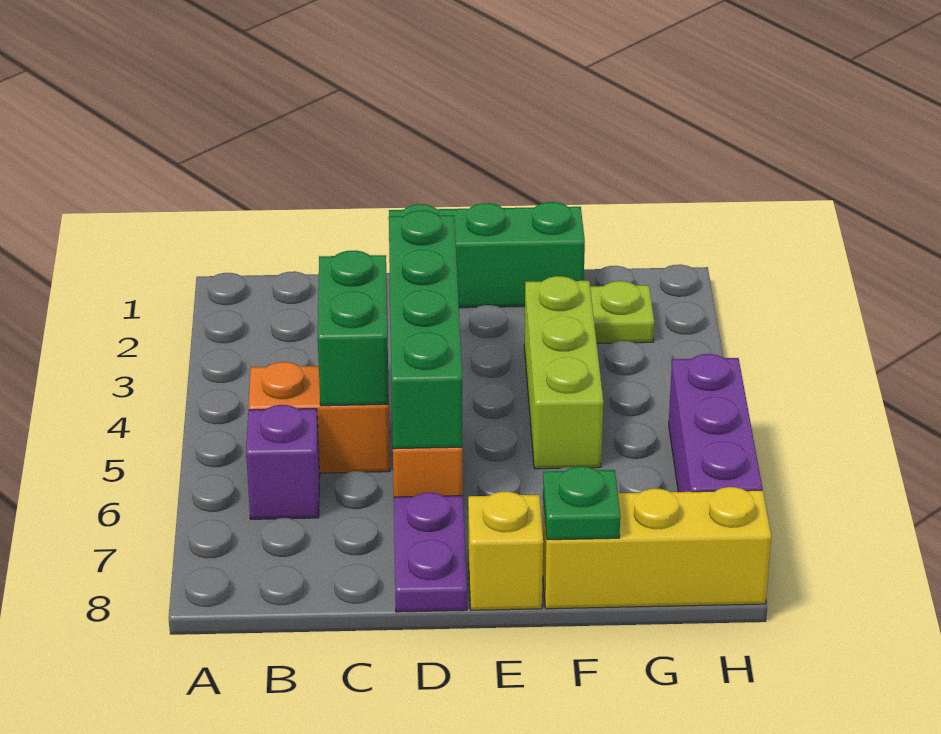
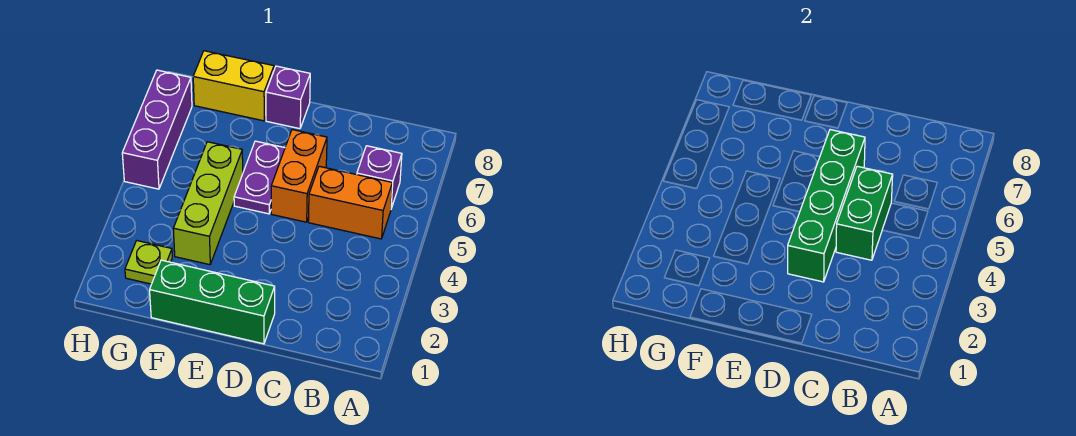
purple plate D7:D8 level 1 -> purple plate E5:E6 level 1
yellow brick E8 level 1 -> purple brick E8 level 1
yellow brick F8:H8 level 1 -> yellow brick F8:G8 level 1
green plate F8 level 2 -> none

